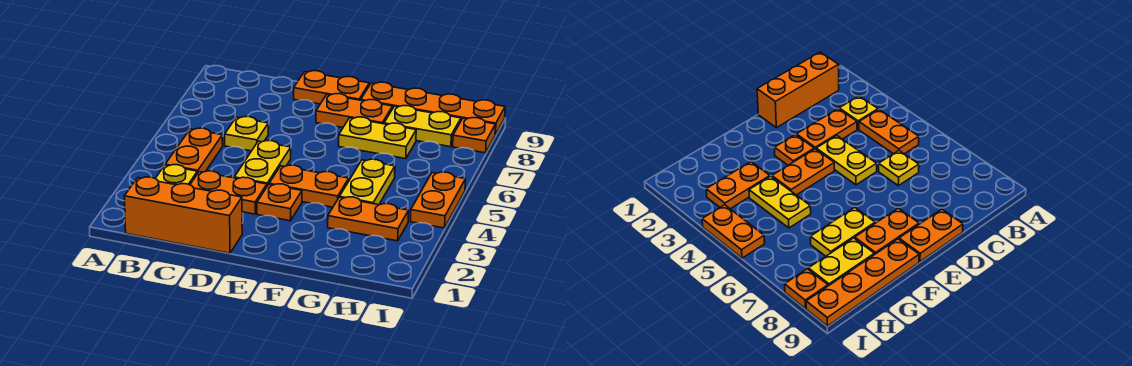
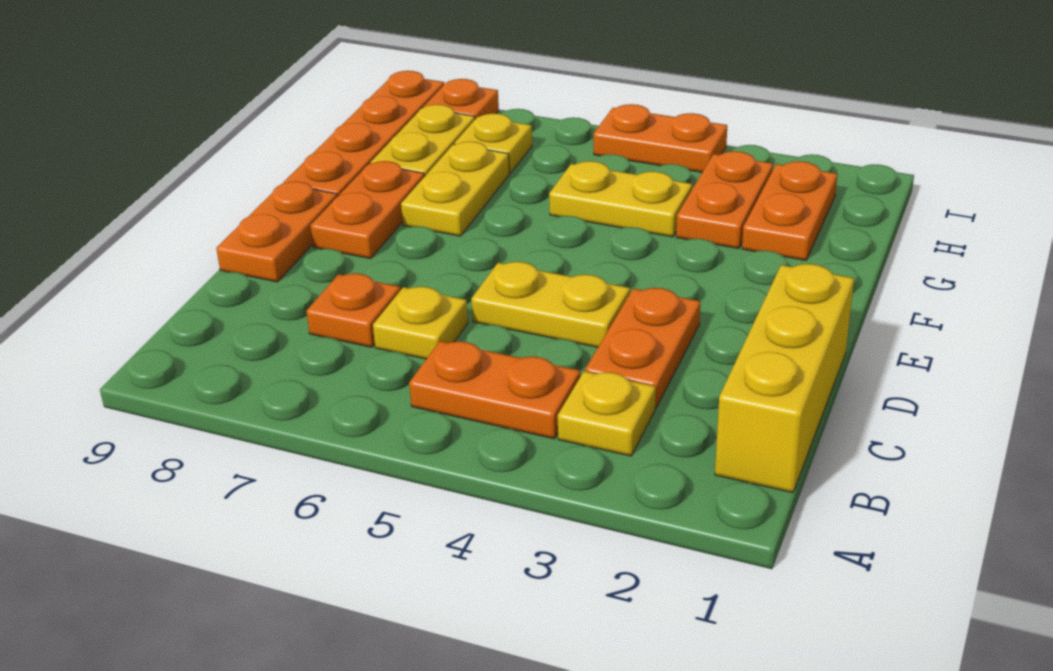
orange brick B1:D1 level 1 -> yellow brick B1:D1 level 1
orange plate E3 level 1 -> orange plate C7 level 1
orange plate E4:F4 level 1 -> orange plate G2:H2 level 1
none -> yellow plate H7 level 1

